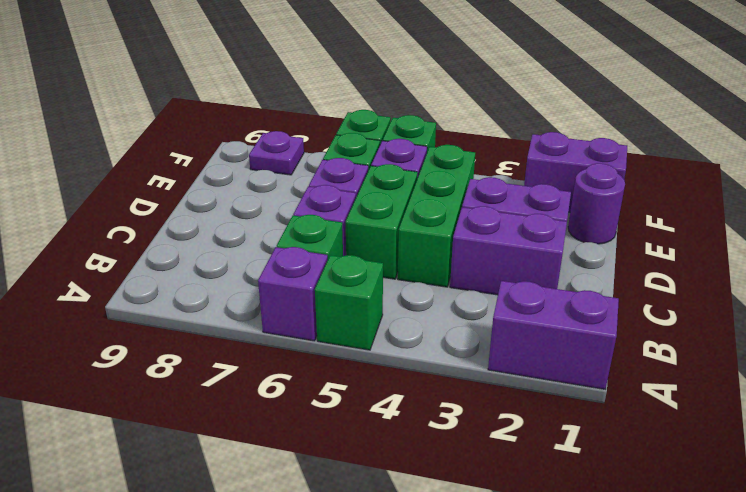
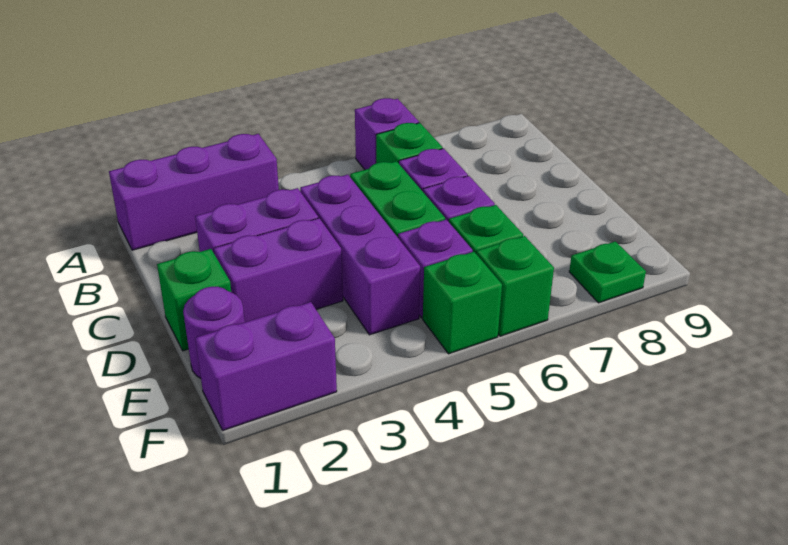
purple brick A1:A2 level 1 -> purple brick A1:A3 level 1
green brick A5 level 1 -> green brick D1 level 1
green brick C4:E4 level 1 -> purple brick C4:E4 level 1
purple plate F8 level 1 -> green plate F8 level 1

